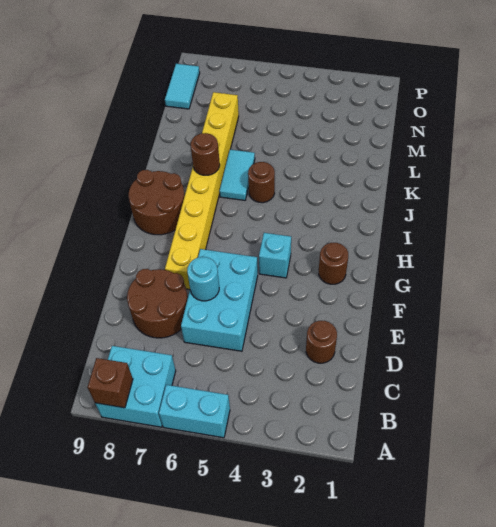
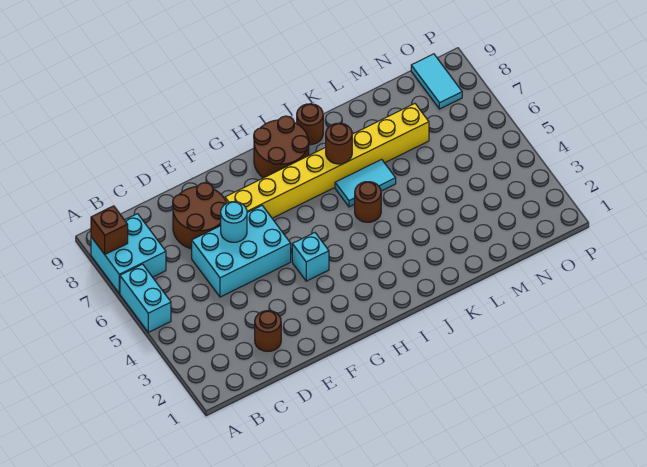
brown round brick G2 level 1 -> brown round brick J9 level 1
cyan tile N9:O9 level 1 -> cyan tile O8:O9 level 1

